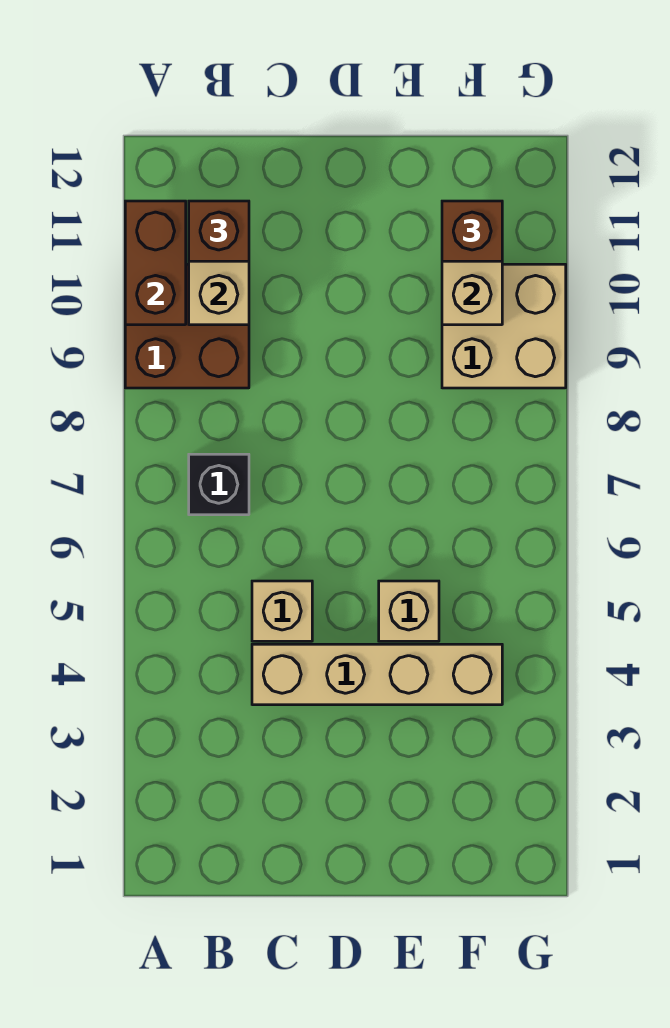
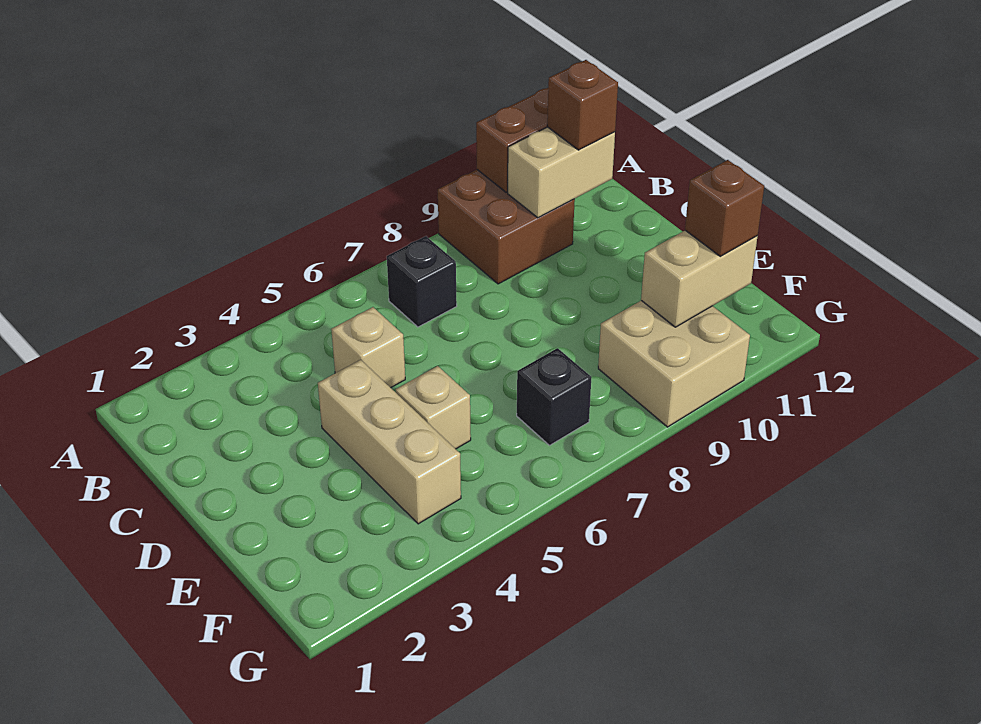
tan brick C4:F4 level 1 -> tan brick D4:F4 level 1
none -> black brick F7 level 1

